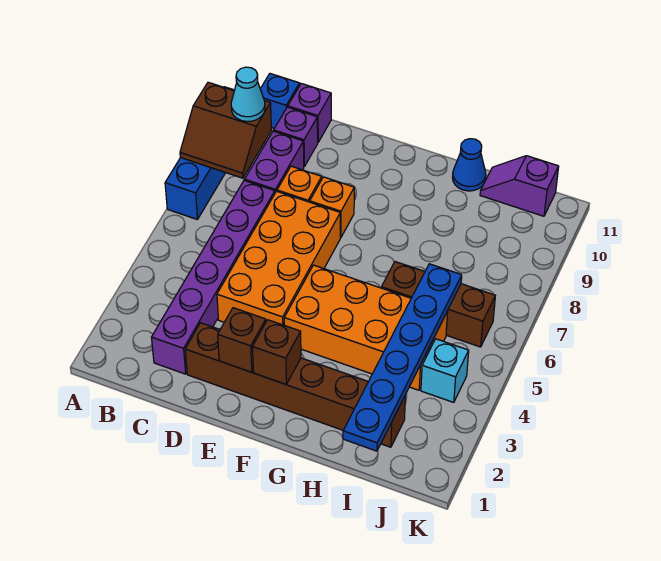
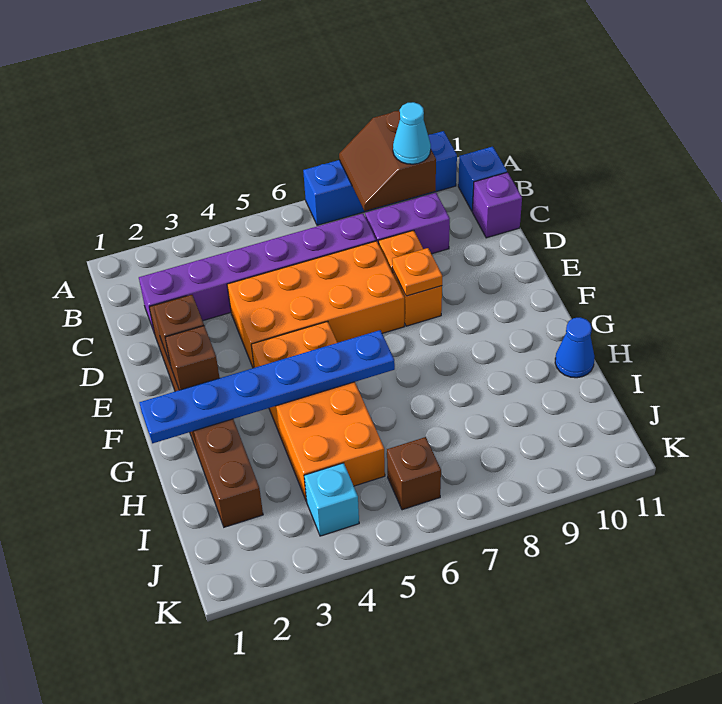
purple brick C10 level 1 -> none
none -> orange plate E8 level 2
brown brick H6:J6 level 1 -> brown brick J6 level 1
blue plate I1:I6 level 2 -> blue plate G1:G6 level 2
purple slope I11:J11 level 1 top J -> none

